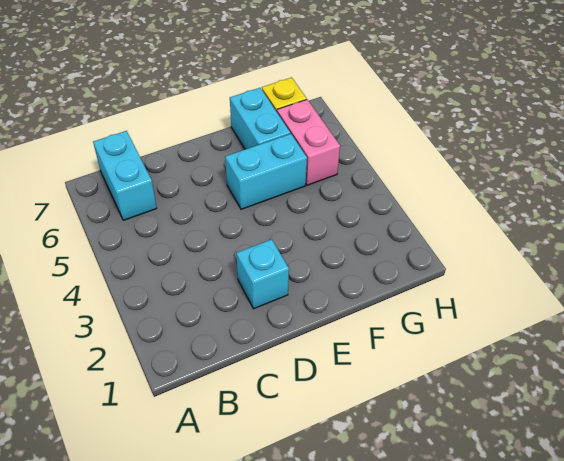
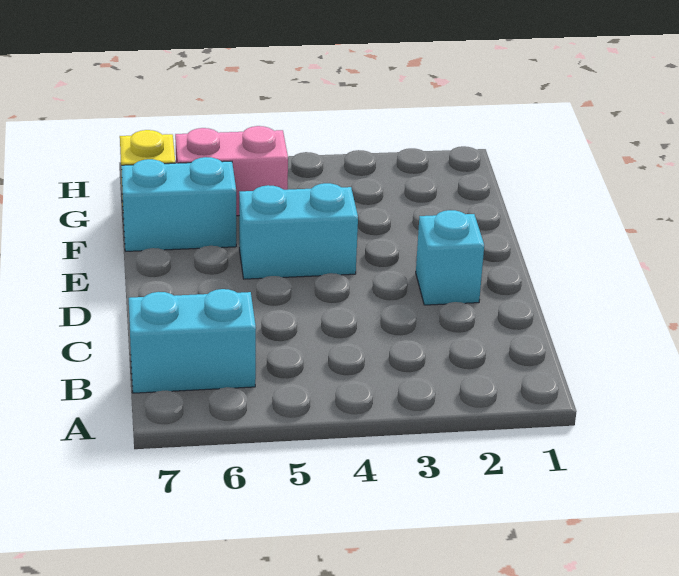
cyan brick E5:F5 level 1 -> cyan brick E4:E5 level 1

